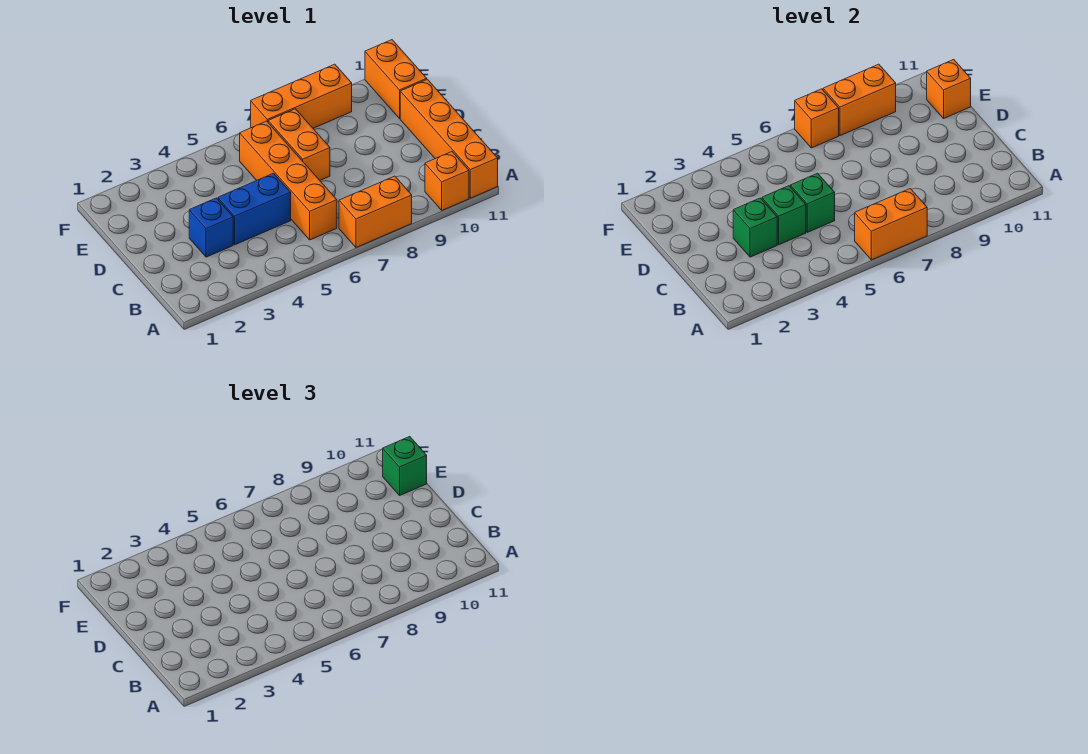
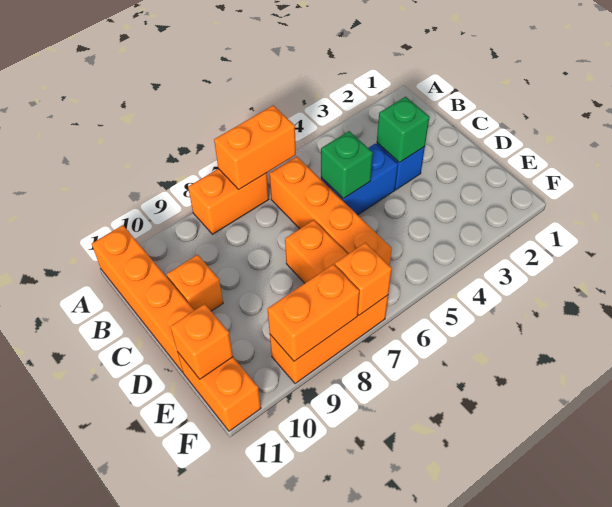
orange brick A10 level 1 -> orange brick C10 level 1
green brick C4 level 2 -> none
green brick E11 level 3 -> none

